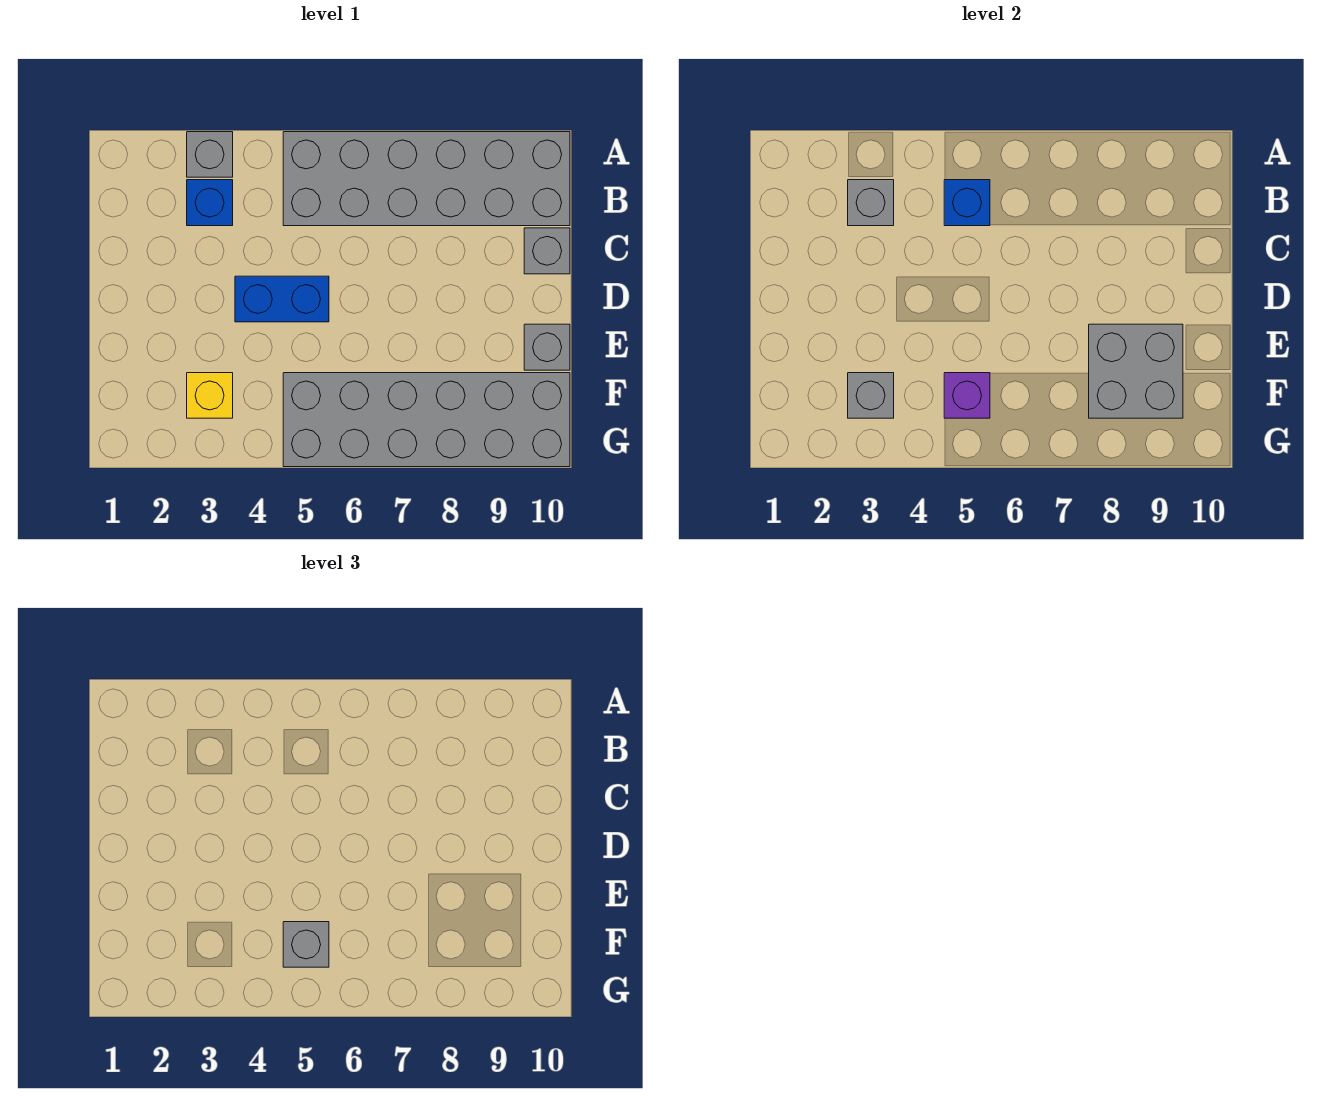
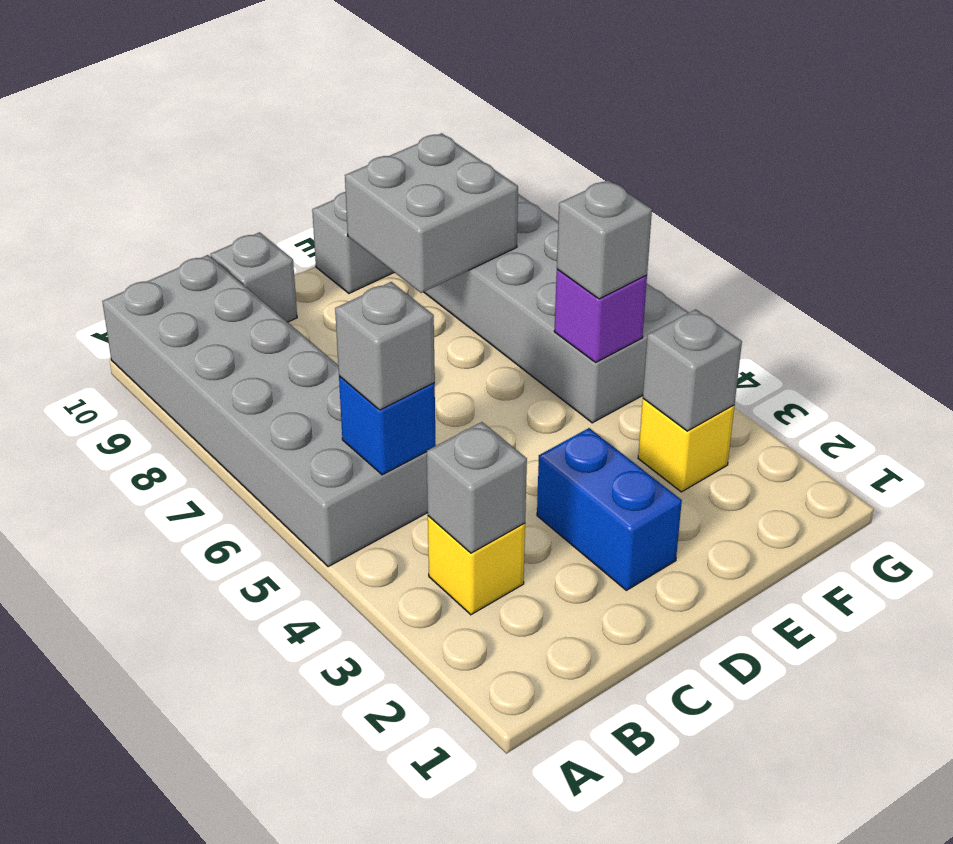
grey brick A3 level 1 -> grey brick B5 level 3
blue brick B3 level 1 -> yellow brick B3 level 1
blue brick D4:D5 level 1 -> blue brick D2:D3 level 1

